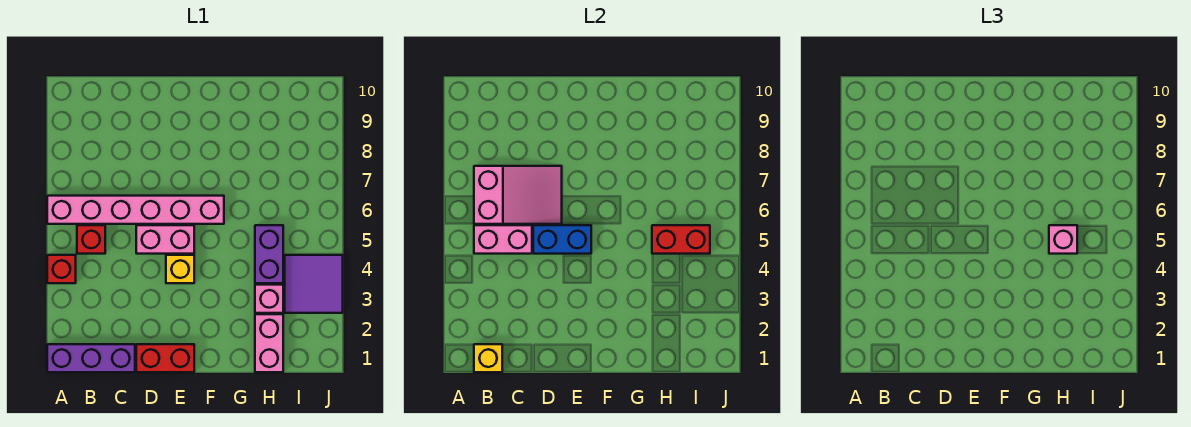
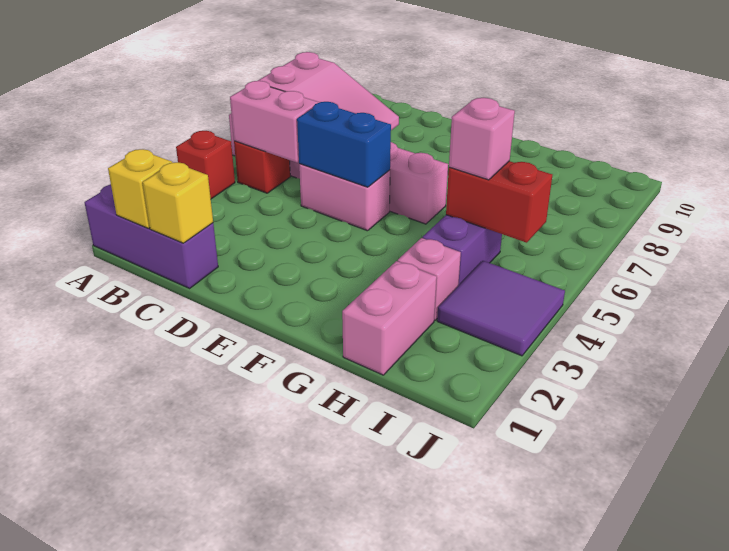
red brick D1:E1 level 1 -> none
yellow brick E4 level 1 -> yellow brick C1 level 2

